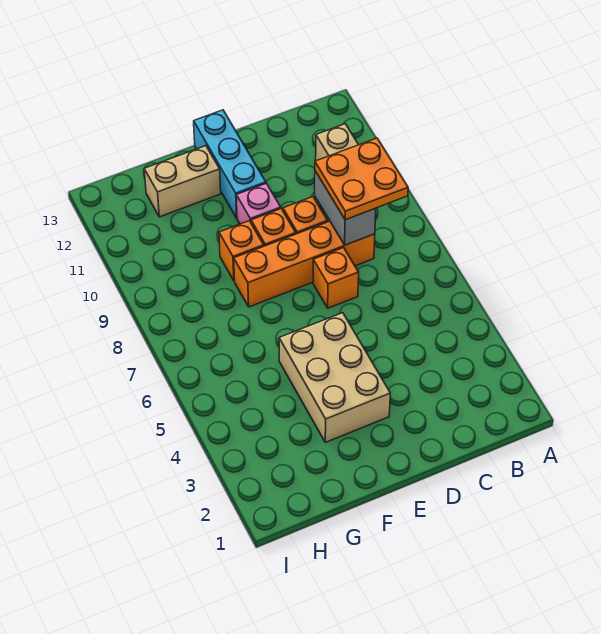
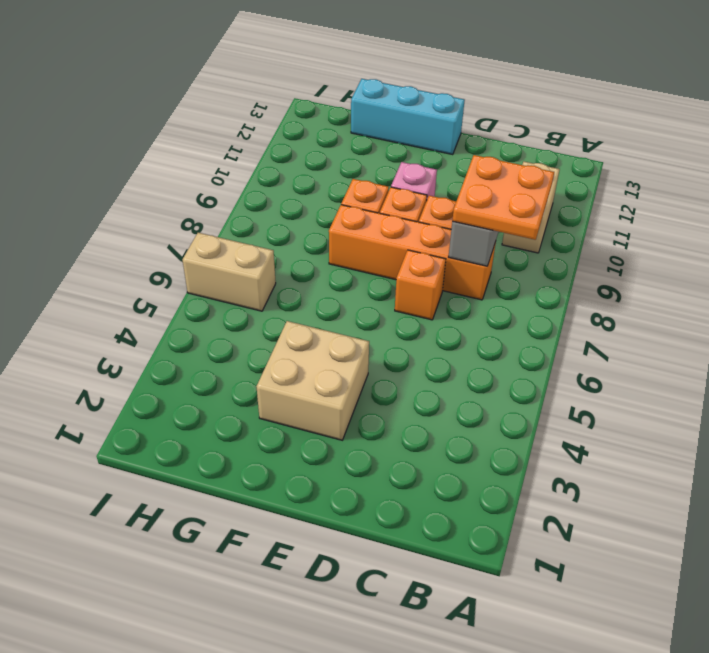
tan brick E3:F5 level 1 -> tan brick E3:F4 level 1
cyan brick E11:E13 level 1 -> cyan brick E13:G13 level 1
tan brick F12:G12 level 1 -> tan brick H6:I6 level 1

